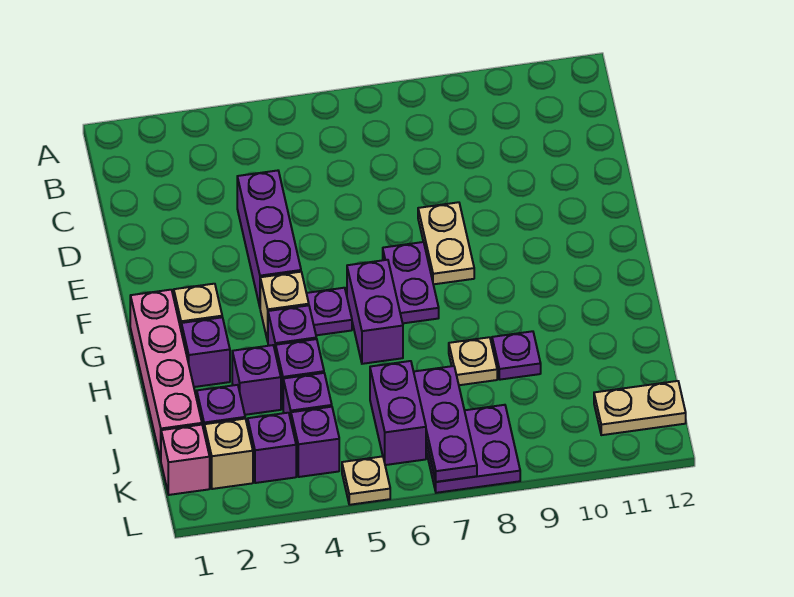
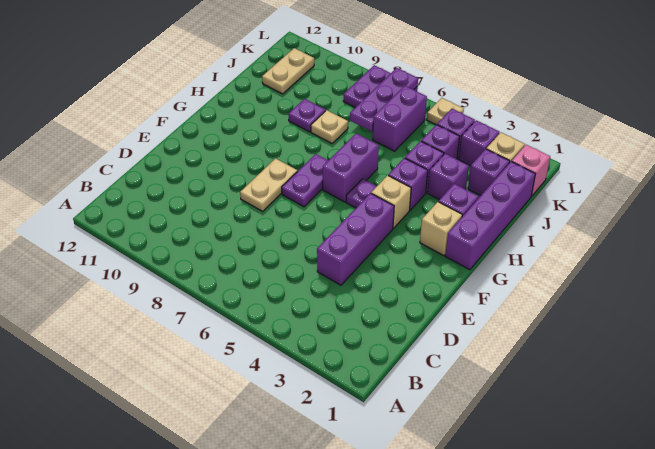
pink brick G1:J1 level 1 -> purple brick G1:J1 level 1
tan plate K11:K12 level 1 -> tan plate J11:K11 level 1

